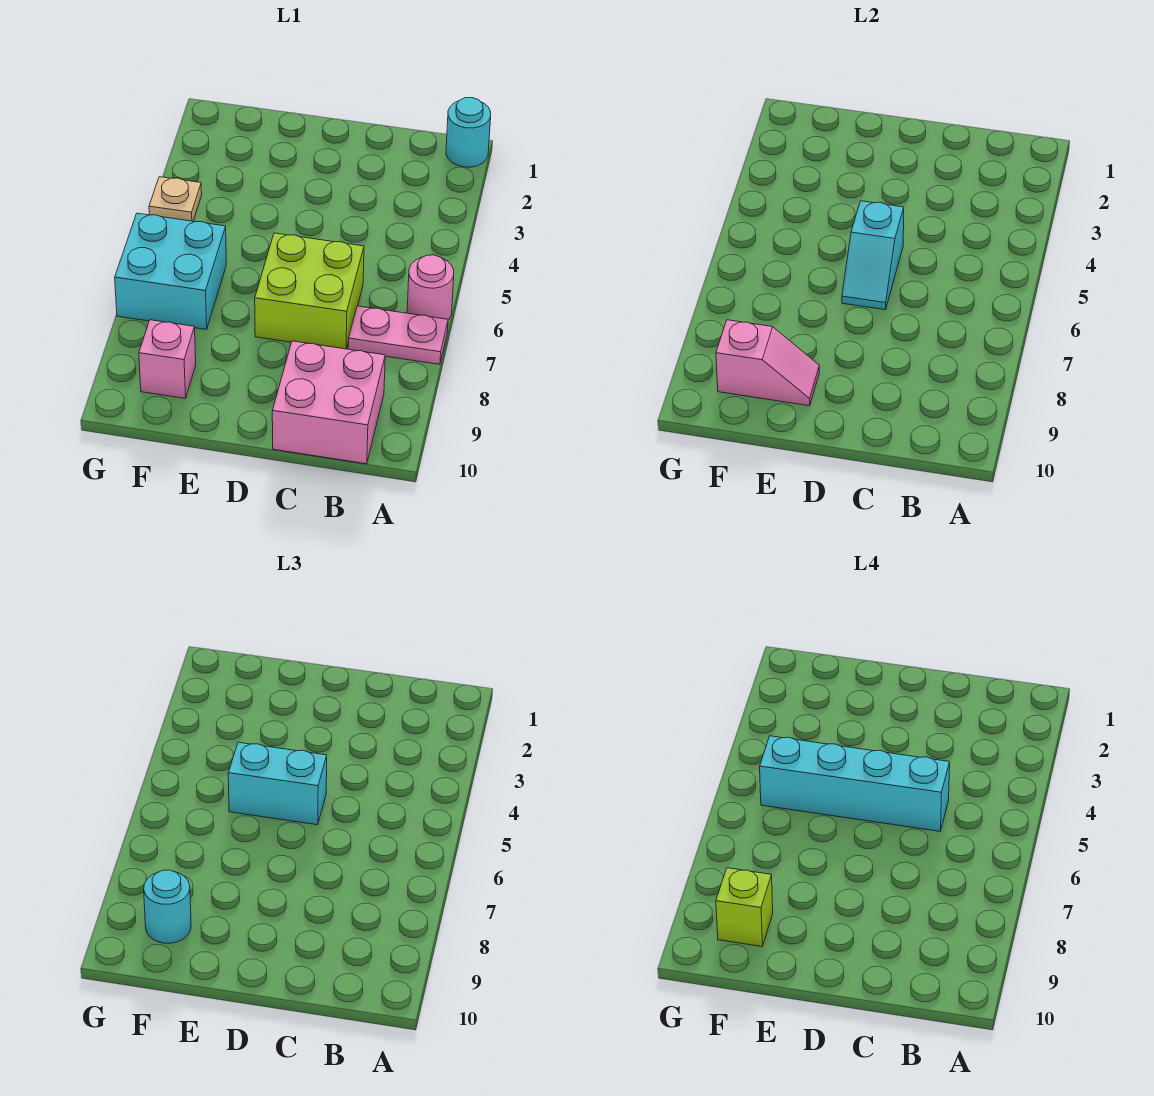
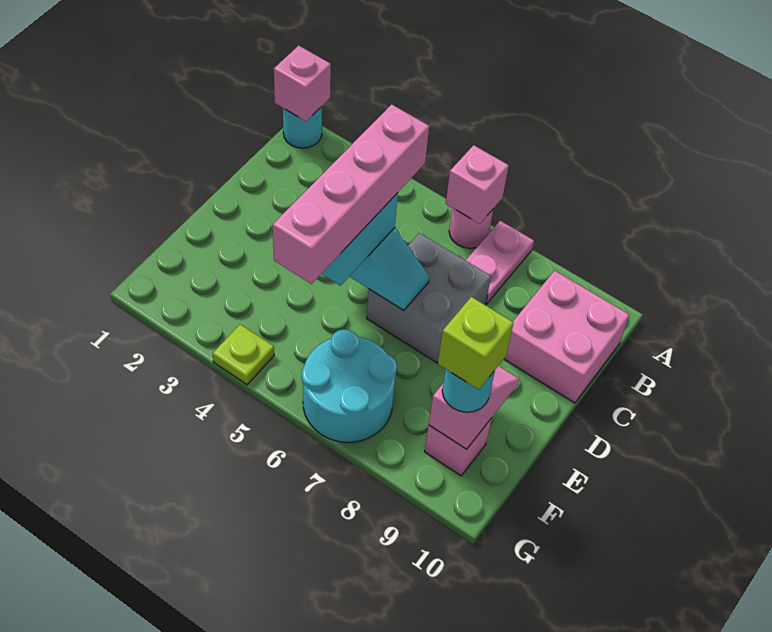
none -> pink brick A1 level 2
none -> pink brick A6 level 2
cyan brick C5:F5 level 4 -> pink brick C5:F5 level 4
lime brick C6:D7 level 1 -> grey brick C6:D7 level 1
cyan brick F6:G7 level 1 -> cyan round brick F6:G7 level 1
tan plate G4 level 1 -> lime plate G4 level 1

